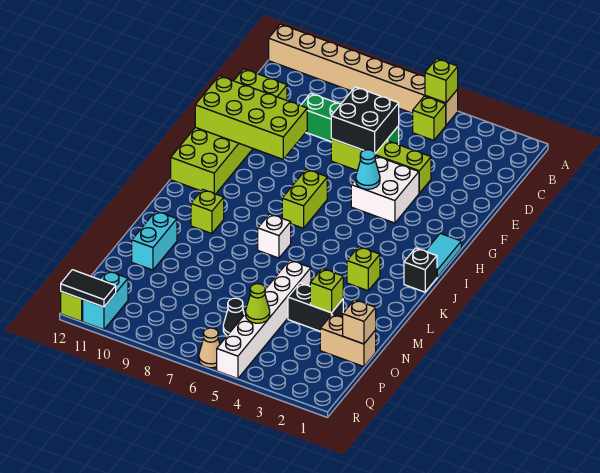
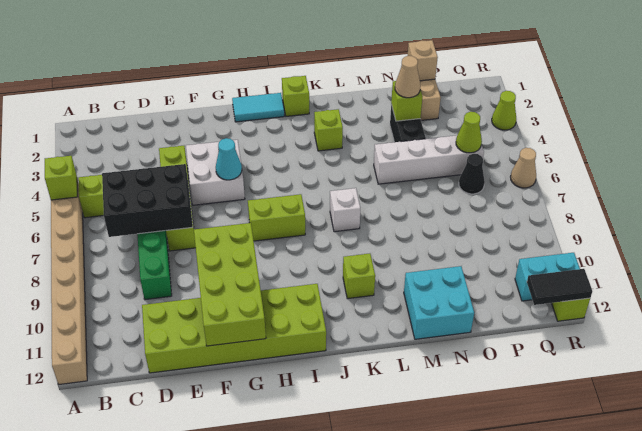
black brick D6:E7 level 2 -> black brick C6:E7 level 2
black brick J1 level 1 -> lime brick J1 level 1
white brick M5:R5 level 1 -> white brick M5:P5 level 1
cyan brick M11:N11 level 1 -> cyan brick M11:N12 level 1
none -> tan cone N3 level 3
none -> lime cone R3 level 1
black tile R11:R12 level 2 -> black tile Q12:R12 level 2

